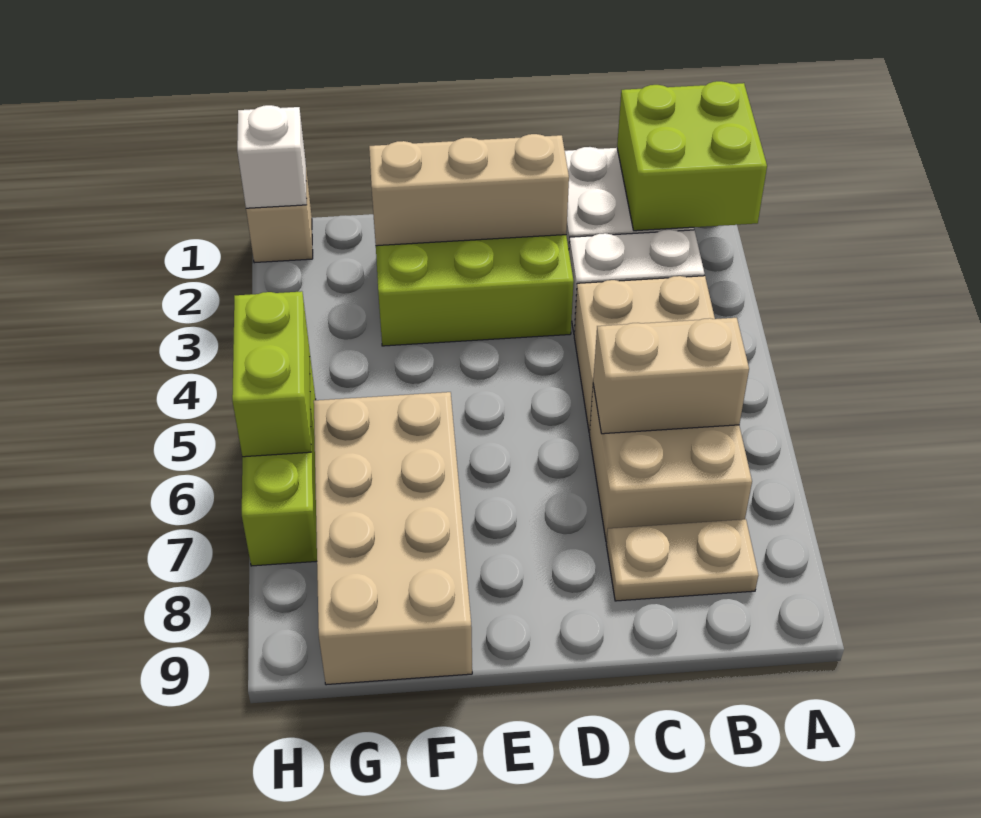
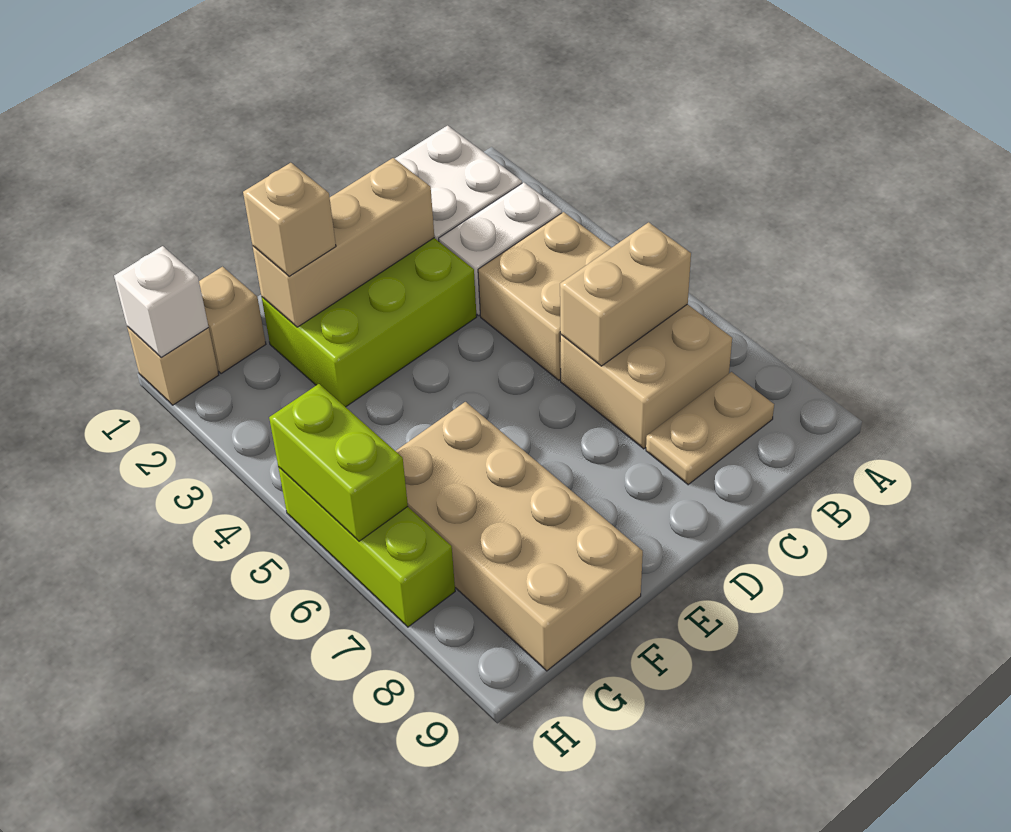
lime brick A1:B2 level 2 -> none
none -> tan brick F2 level 3
none -> tan brick G1 level 1

